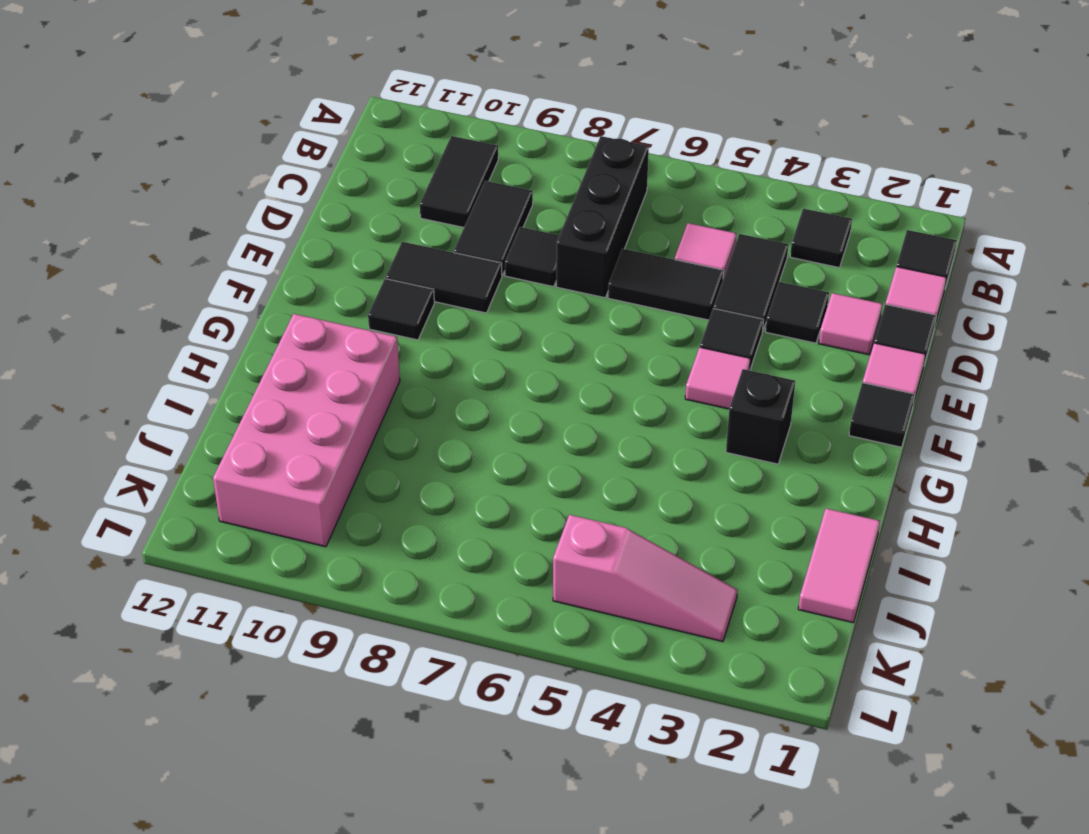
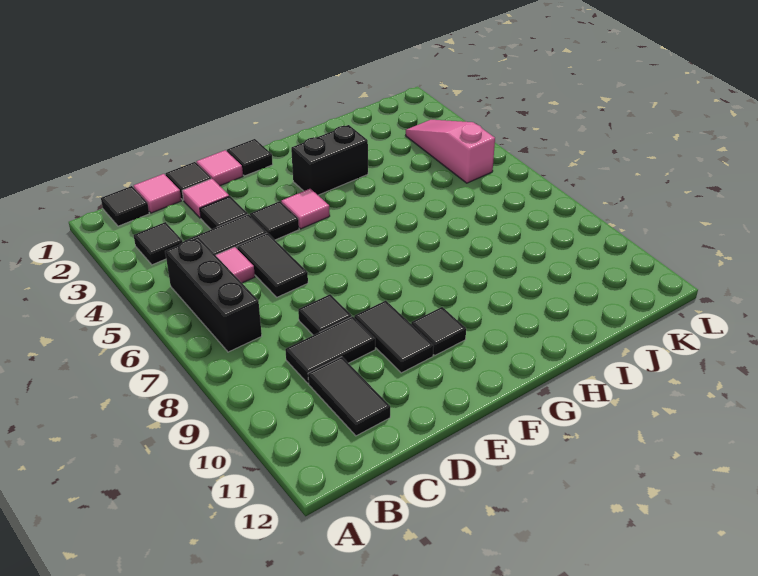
black brick B7:D7 level 1 -> black brick B5:B7 level 1
black tile B10:C10 level 1 -> black tile C10:C11 level 1
black brick G3 level 1 -> black brick G3:H3 level 1
pink brick H10:K11 level 1 -> none
pink tile I1:J1 level 1 -> none

